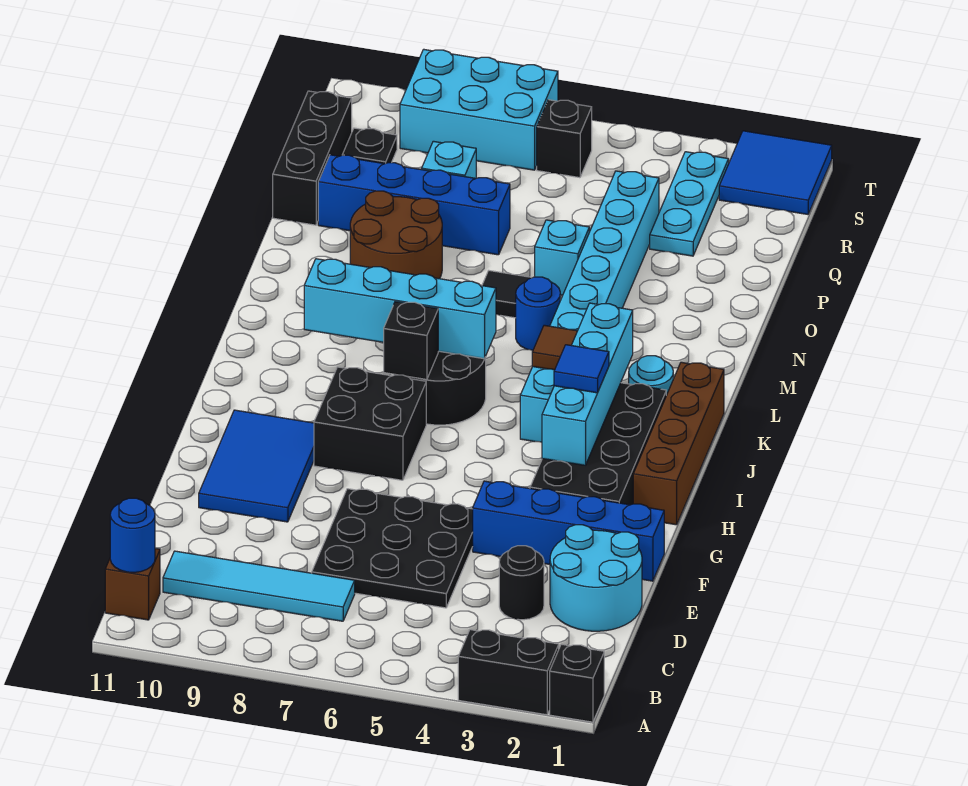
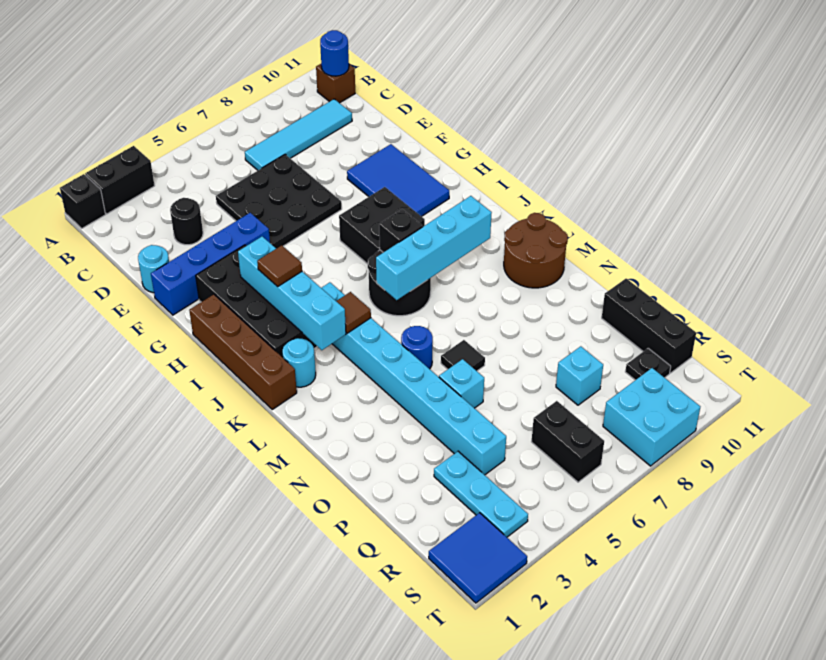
cyan round brick D1:E2 level 1 -> cyan round brick E1 level 1
blue tile I3 level 3 -> brown tile I3 level 3
brown round brick N8:O9 level 1 -> brown round brick L10:M11 level 1
blue brick P7:P10 level 1 -> none
black brick S6 level 1 -> black brick R6:S6 level 1
cyan brick S7:T9 level 1 -> cyan brick S8:T9 level 1

